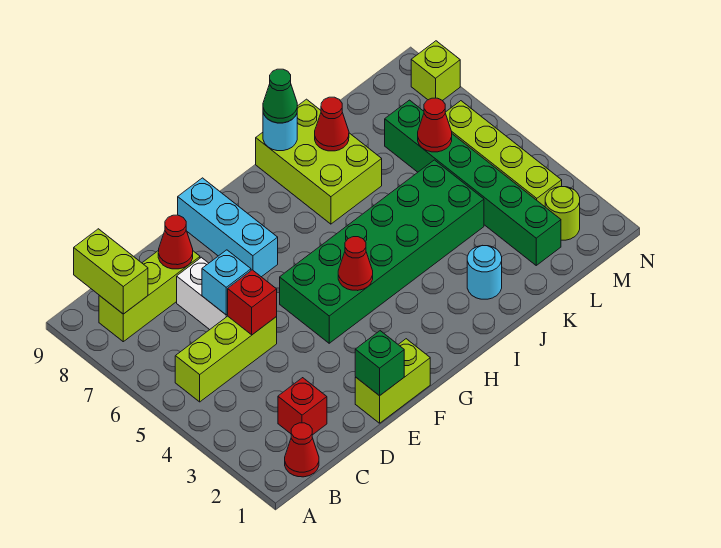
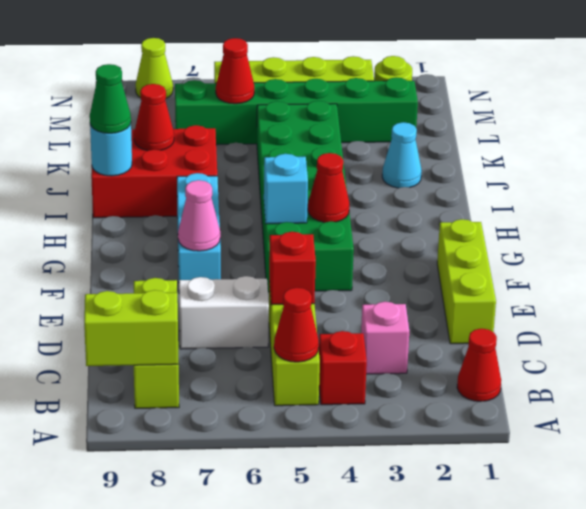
red brick C2 level 1 -> red brick B4 level 1
none -> pink brick C3 level 1
cyan brick D6 level 2 -> cyan brick G5 level 2
red cone D8 level 2 -> red cone B5 level 2
lime brick E1:F1 level 1 -> lime brick D1:F1 level 1
green brick E1 level 2 -> none
cyan brick F7:F9 level 1 -> cyan brick F7:H7 level 1
none -> pink cone F7 level 2
lime brick I7:J9 level 1 -> red brick I7:J9 level 1
cyan round brick J2 level 1 -> cyan cone J2 level 1
lime brick N8 level 1 -> lime cone N8 level 1

